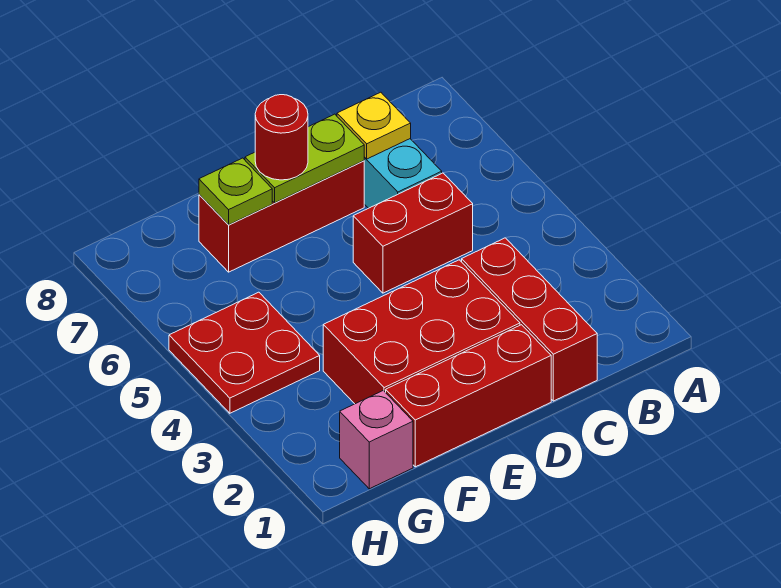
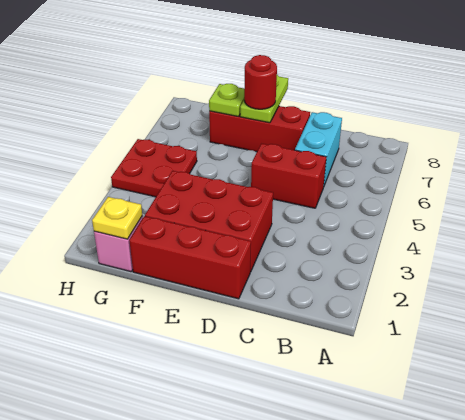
red brick C1:C3 level 1 -> none
yellow plate C7 level 2 -> yellow plate G1 level 2
lime plate D7:E7 level 2 -> lime plate E7:E8 level 2

